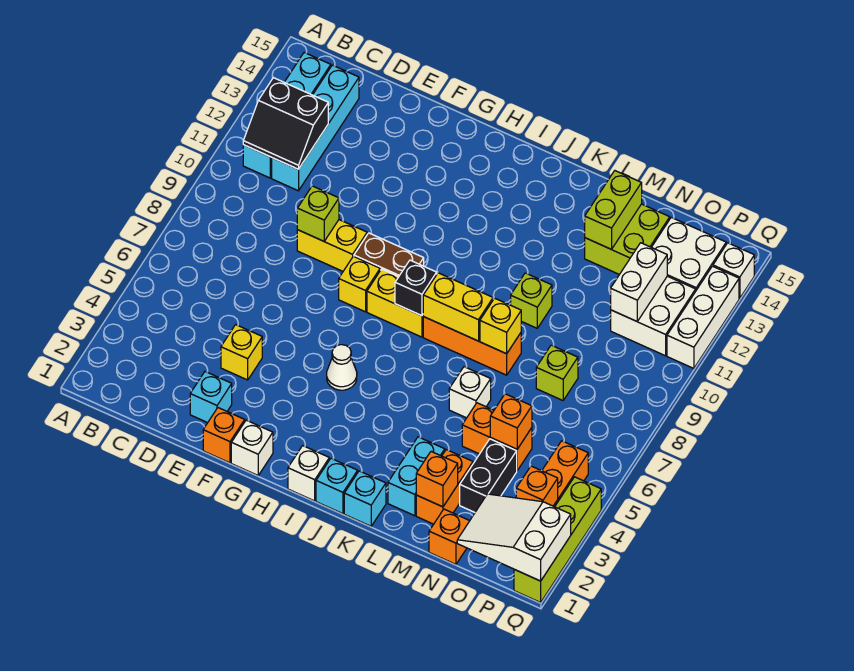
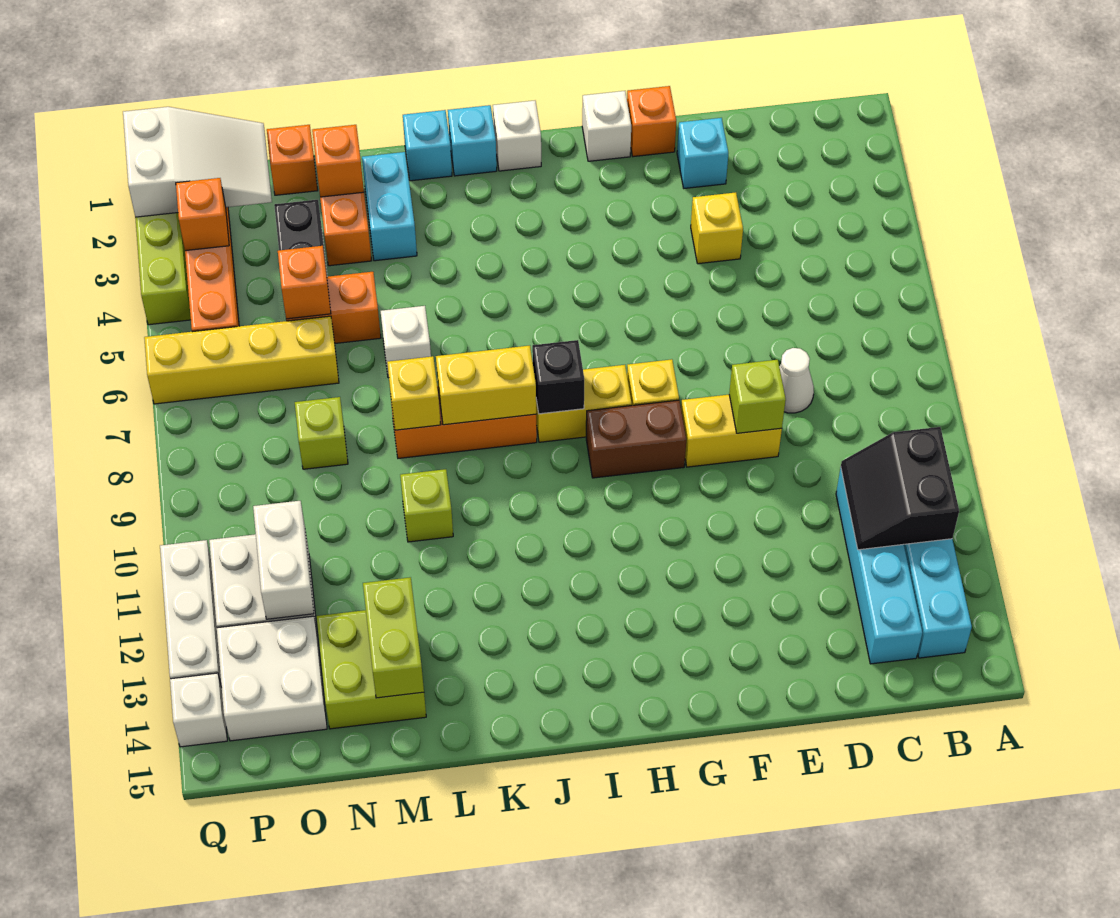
black slope B11:C12 level 2 top 12 -> black slope B11:C12 level 2 top B
white cone H5 level 1 -> white cone D8 level 1
none -> yellow brick N6:Q6 level 1

